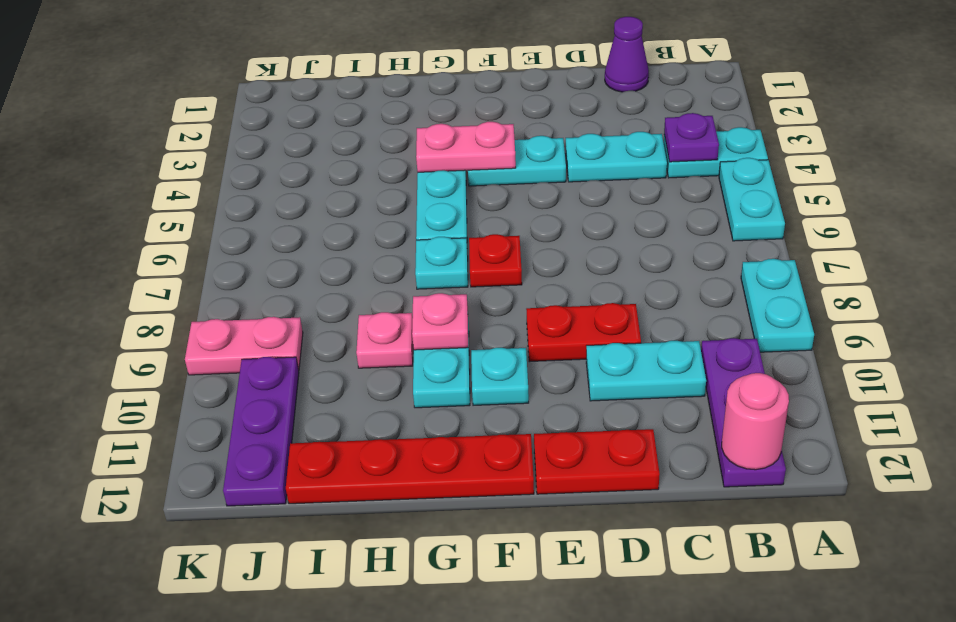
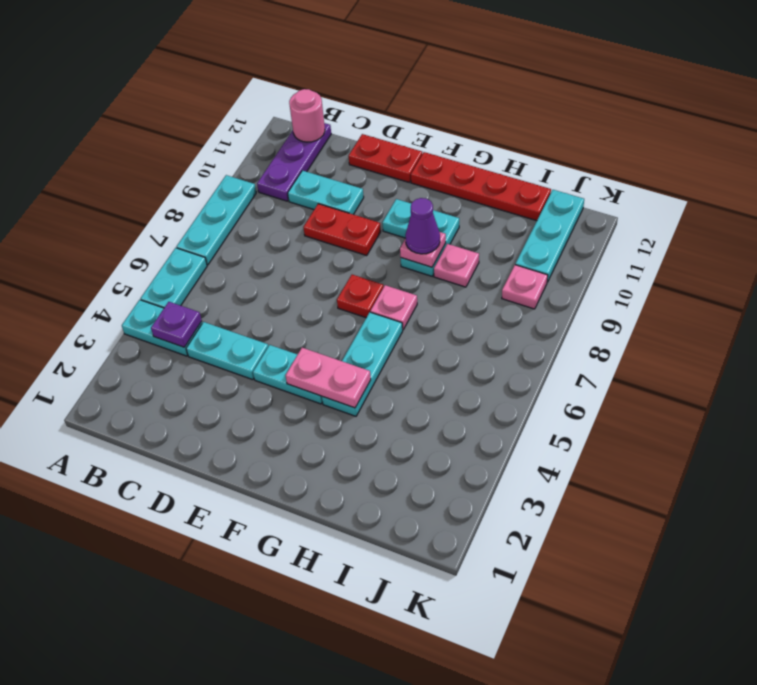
cyan plate A8:A9 level 1 -> cyan plate A7:A9 level 1
purple cone C1 level 1 -> purple cone G9 level 3
cyan plate G7 level 1 -> pink plate G7 level 1
pink plate J9:K9 level 1 -> pink plate J9 level 1
purple plate J10:J12 level 1 -> cyan plate J10:J12 level 1

